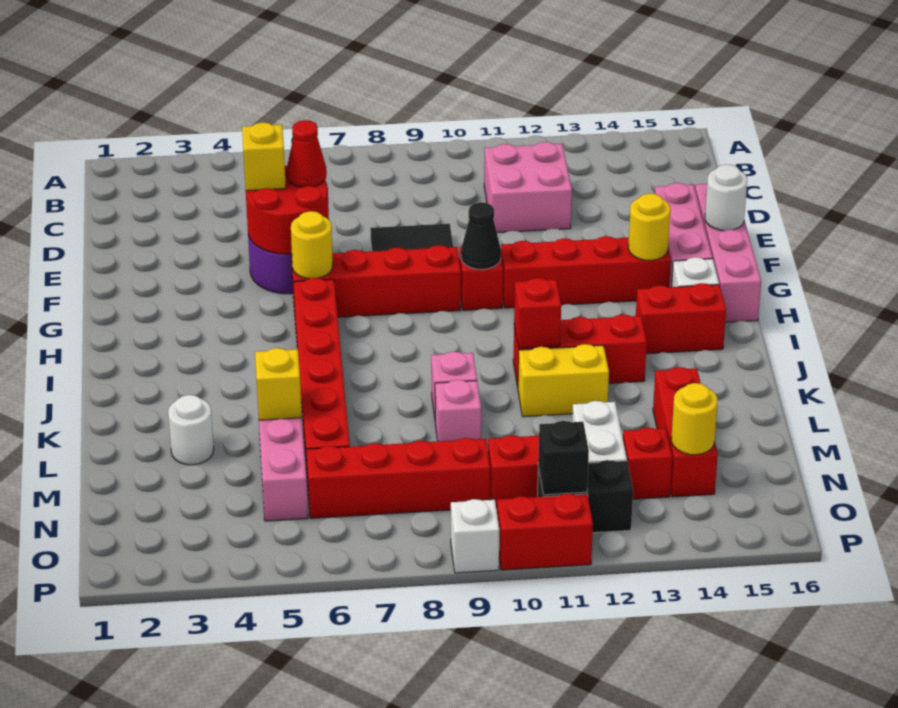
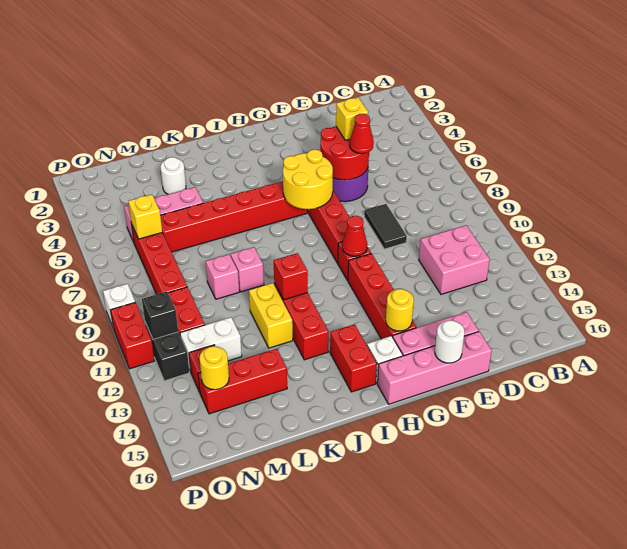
yellow round brick G6 level 2 -> yellow round brick G6:H7 level 2
black cone G10 level 2 -> red cone G10 level 2
yellow brick L5 level 2 -> yellow brick N6 level 2

